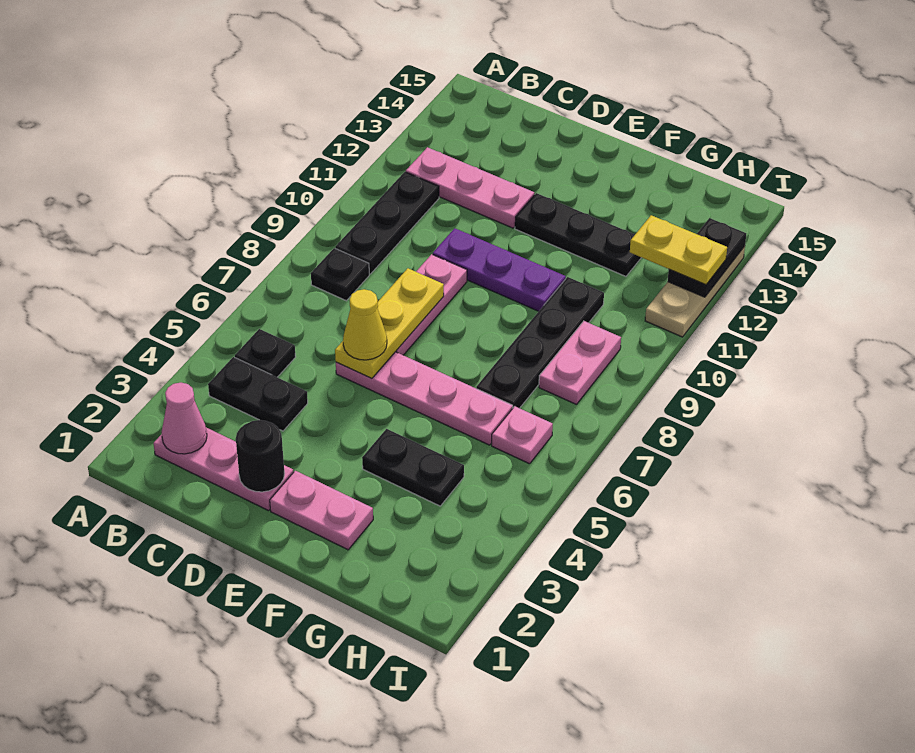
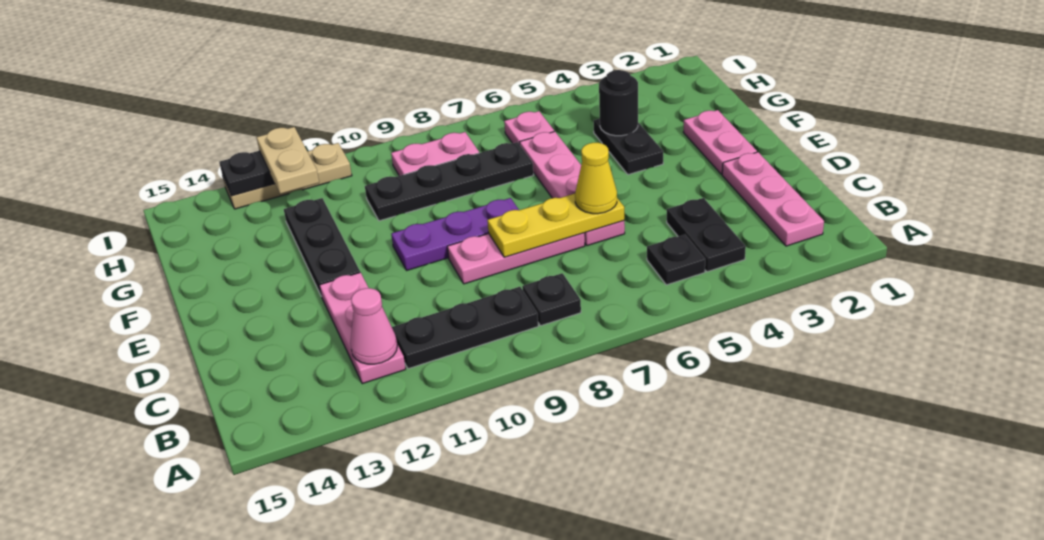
pink cone B2 level 2 -> pink cone B12 level 2
black round brick D2 level 2 -> black round brick G4 level 2
purple plate D10:F10 level 1 -> purple plate E8:E10 level 1
yellow plate H12:I12 level 3 -> tan plate H12:I12 level 3

